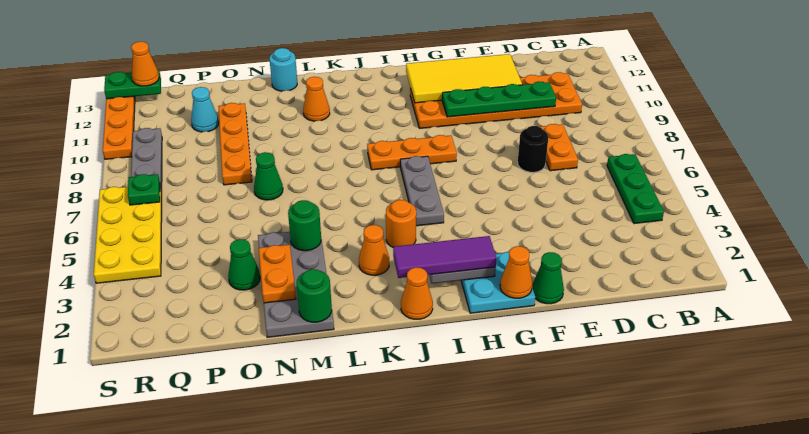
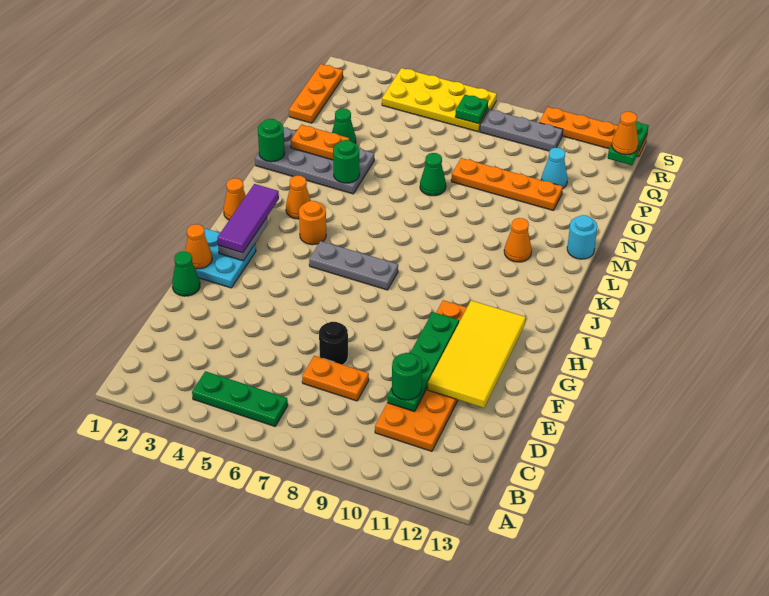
none -> green round brick D10 level 3
orange plate H8:J8 level 1 -> orange plate P1:R1 level 1

